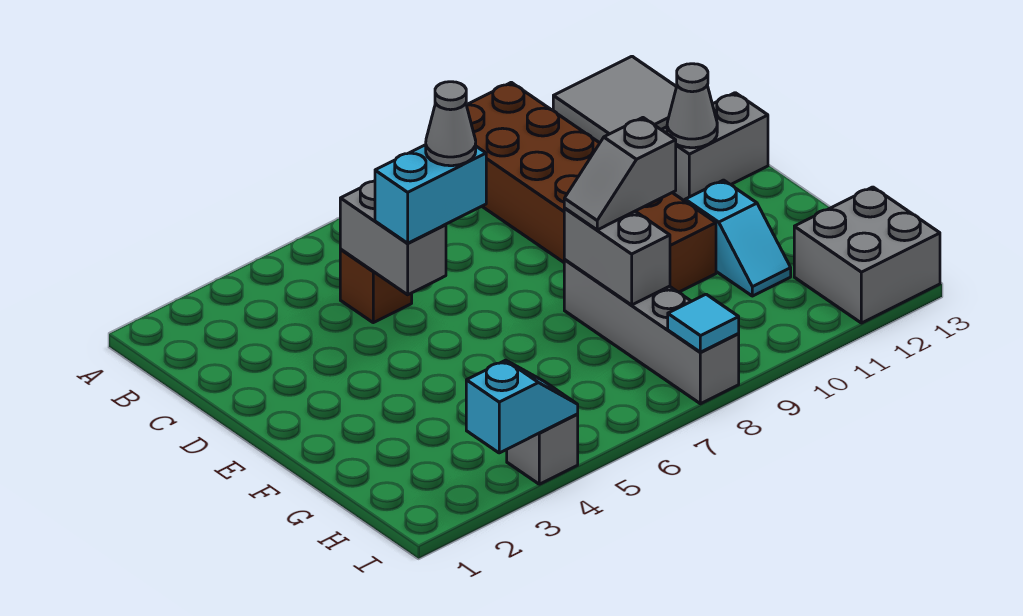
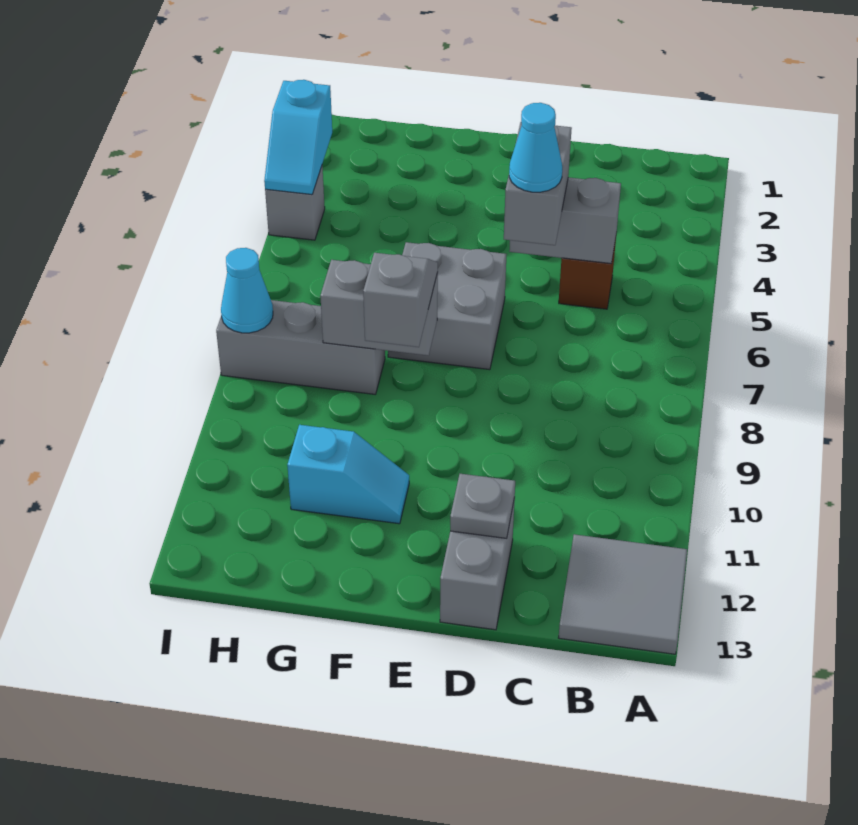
brown brick A9:F10 level 1 -> none
cyan brick D5:D6 level 3 -> grey brick D5:D6 level 3
grey cone D6 level 4 -> cyan cone D6 level 4
grey cone D12 level 2 -> grey plate D12 level 2
grey brick F8:I8 level 1 -> grey brick G8:I8 level 1
cyan slope F11:G11 level 1 top F -> cyan slope F11:G11 level 1 top G
grey brick H12:I13 level 1 -> grey brick E6:F7 level 1
cyan tile I8 level 2 -> cyan cone I8 level 2

